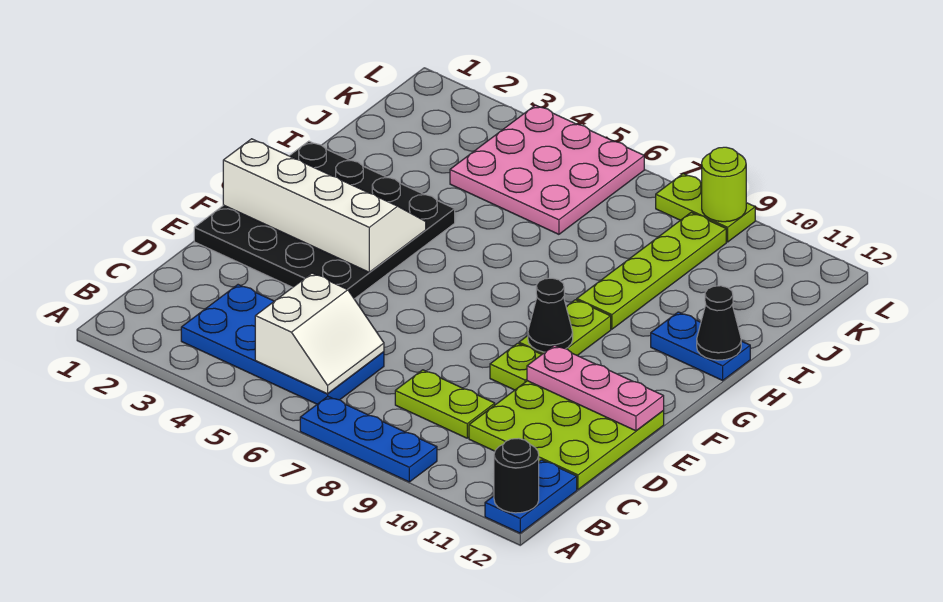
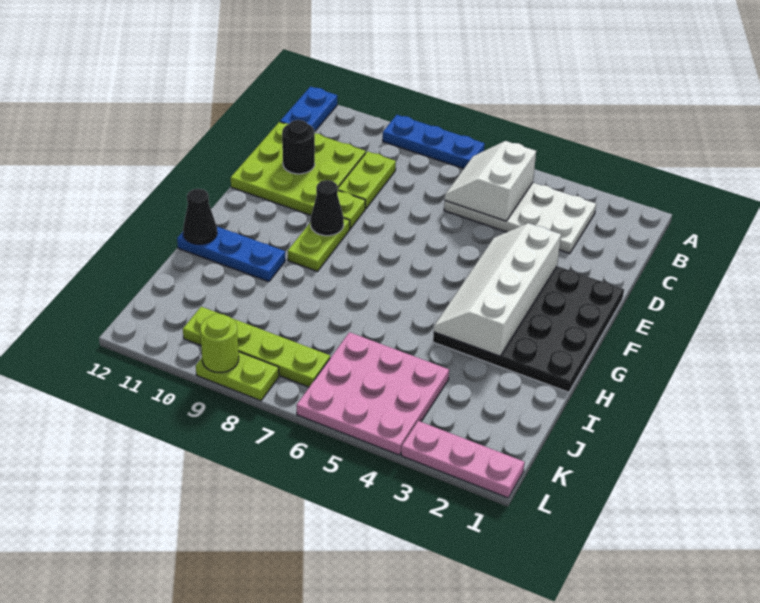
black round brick A12 level 2 -> black round brick D11 level 2
blue plate B3:C6 level 1 -> white plate B3:C6 level 1
lime plate C8:C9 level 1 -> lime plate C9:D9 level 1
pink plate E10:E12 level 2 -> pink plate L1:L3 level 1
white slope F1:G4 level 2 top F -> white slope E3:H4 level 2 top 3
lime plate H9:K9 level 1 -> lime plate K7:K10 level 1
blue plate H11:H12 level 1 -> blue plate H10:H12 level 1

